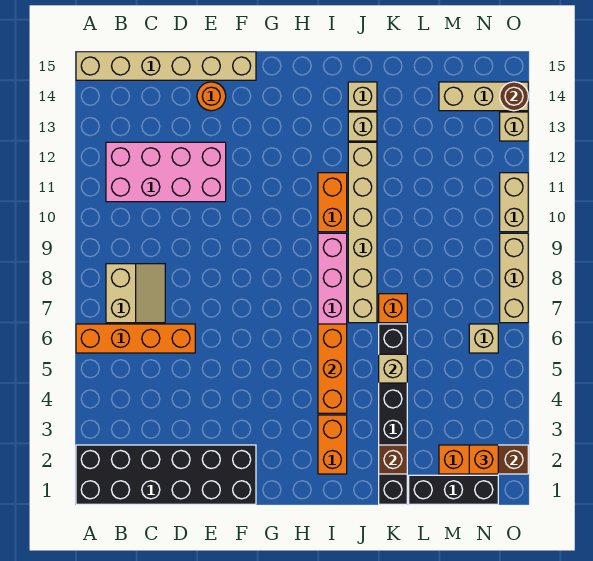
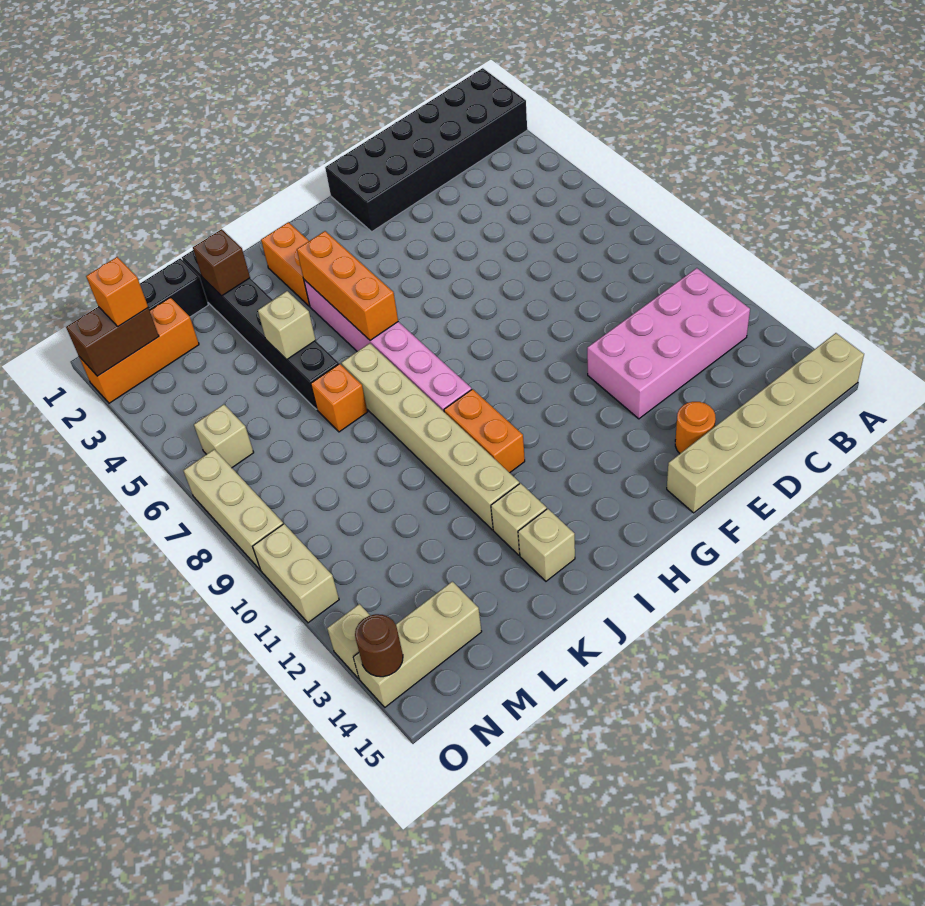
orange brick A6:D6 level 1 -> none
tan slope B7:C8 level 1 top B -> none

